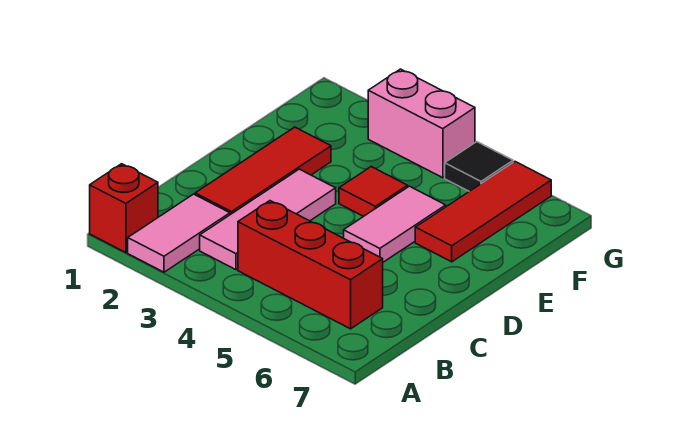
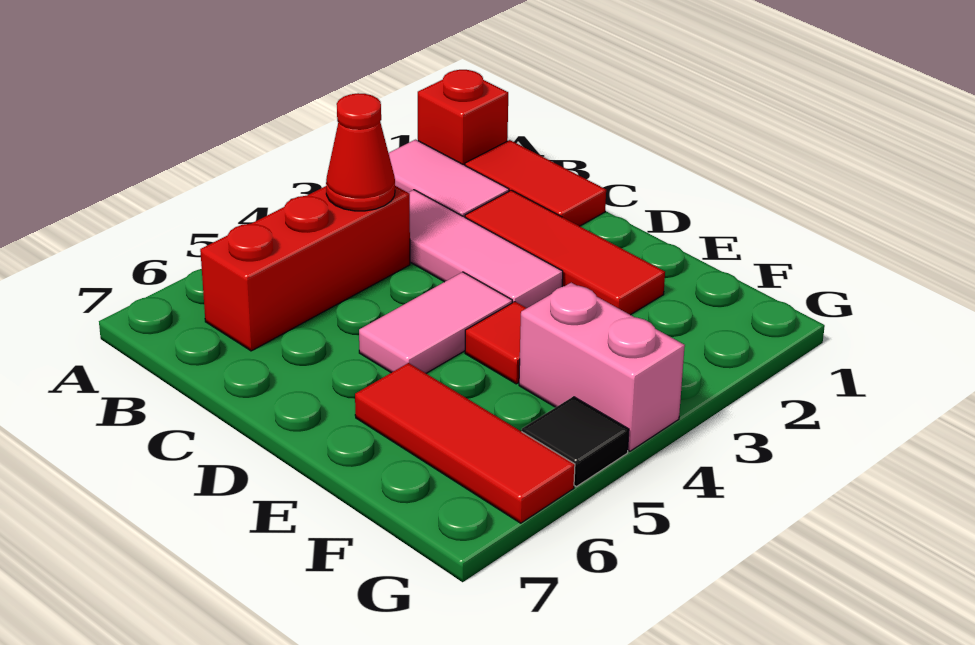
none -> red tile B1:C1 level 1
none -> red cone B4 level 2
pink tile D5:E5 level 1 -> pink tile D4:D5 level 1
pink brick G3:G4 level 1 -> pink brick F4:G4 level 1

